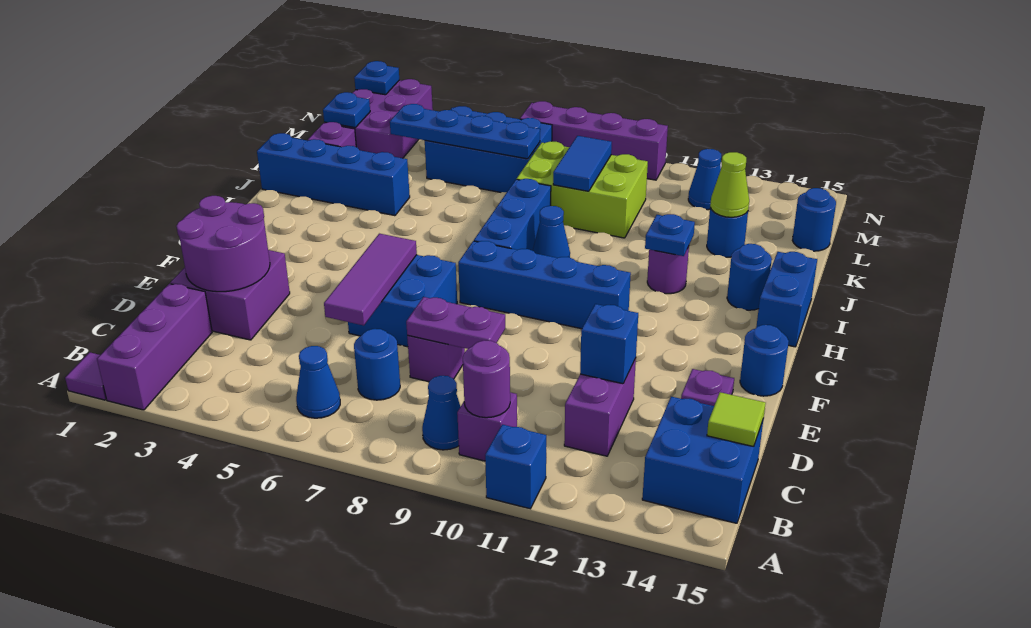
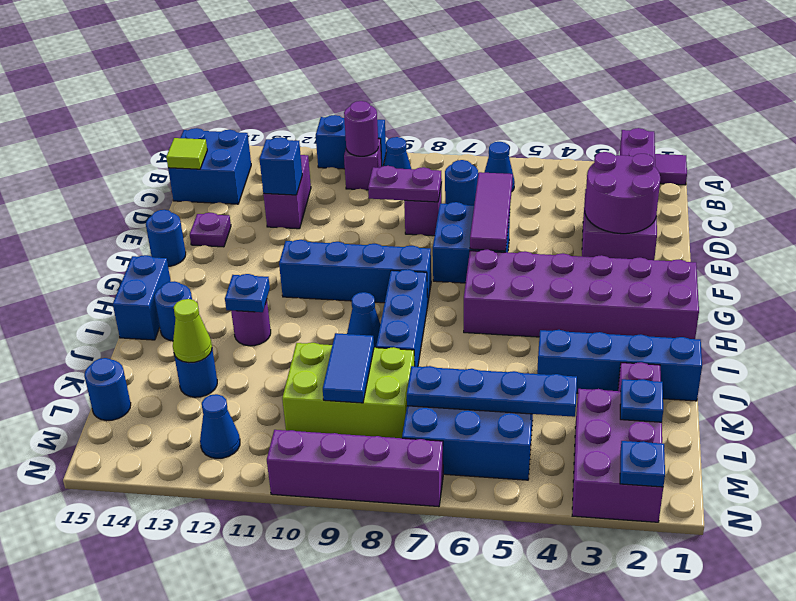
blue brick A11 level 1 -> blue brick A10:A11 level 1
none -> purple brick G1:H6 level 1

